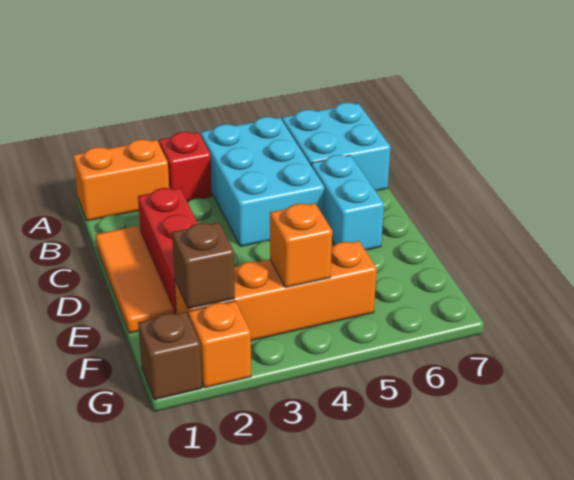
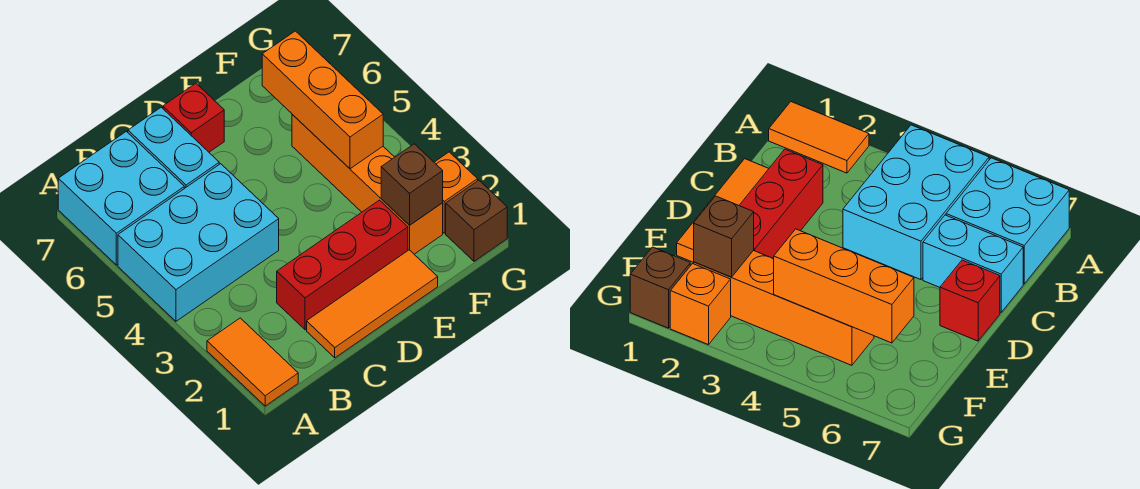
orange brick A1:A2 level 1 -> orange tile A1:A2 level 1
red brick A3 level 1 -> red brick D7 level 1
cyan brick C6:D6 level 1 -> cyan brick C6:C7 level 1
orange brick F4 level 2 -> orange brick F4:F6 level 2

